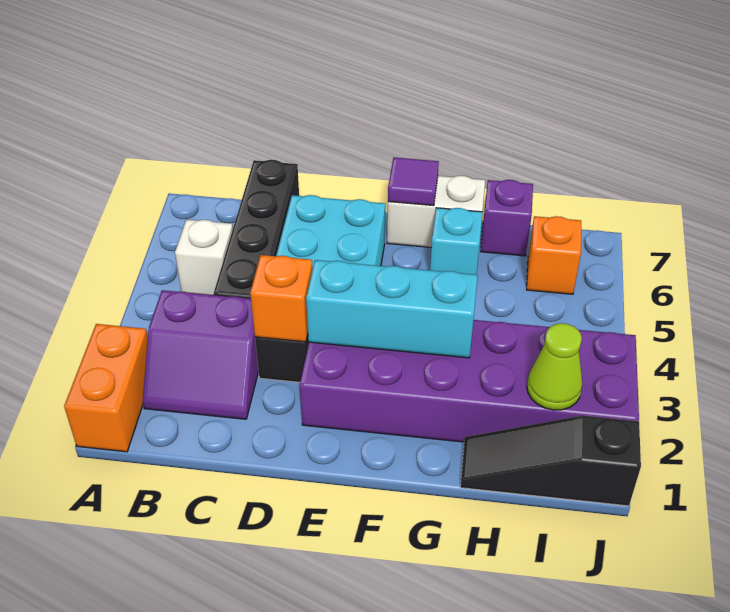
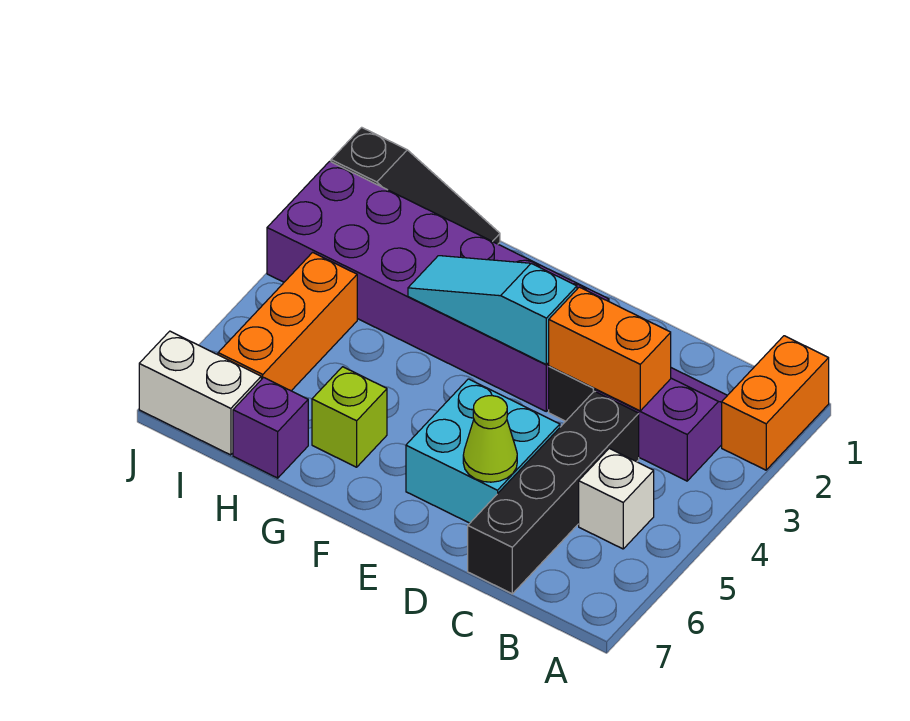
orange brick D3 level 2 -> orange brick C3:D3 level 2
cyan brick E3:G3 level 2 -> cyan slope E3:G3 level 2 top E
white brick F7:G7 level 1 -> white brick I7:J7 level 1
purple tile F7 level 2 -> none
cyan brick G6 level 1 -> lime brick G6 level 1
lime cone I2 level 2 -> lime cone D6 level 2
orange brick I6 level 1 -> orange brick I4:I6 level 1

